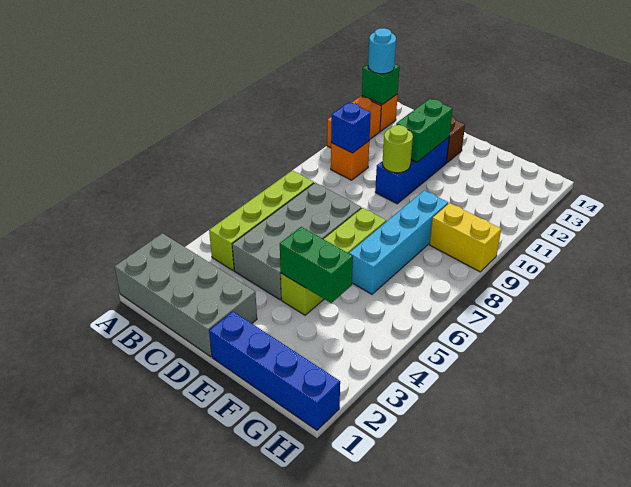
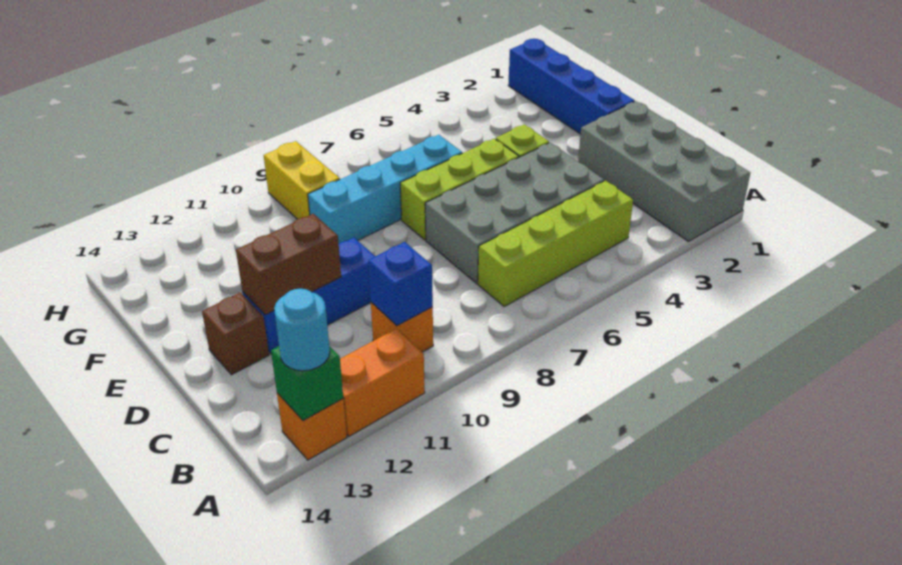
lime round brick D10 level 2 -> none
green brick D11:D12 level 2 -> brown brick D11:D12 level 2
green brick E4:F4 level 2 -> none

